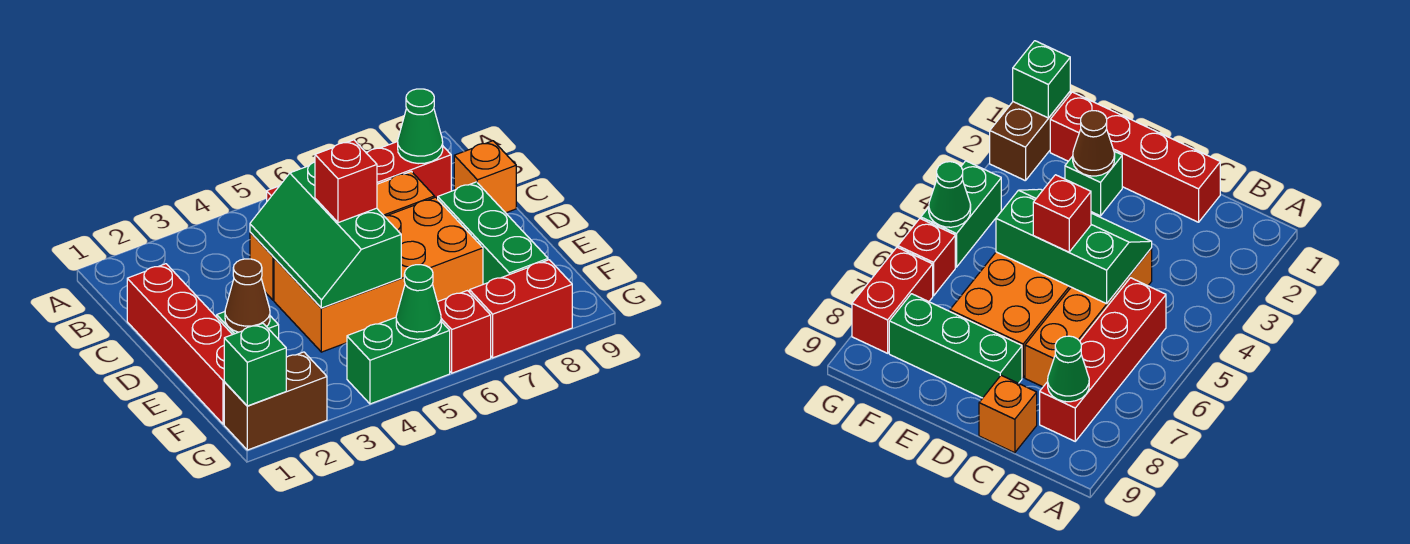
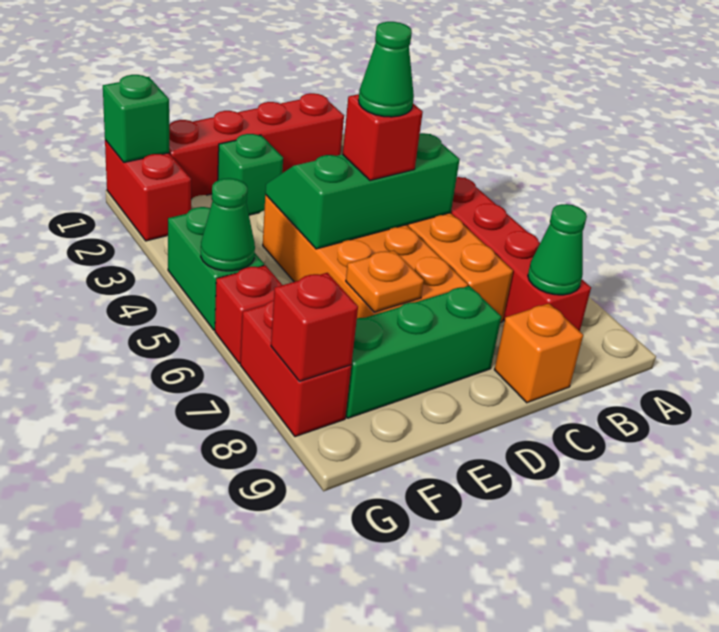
none -> green cone D5 level 4
brown cone E2 level 2 -> none
none -> orange plate E7 level 2
brown brick G1:G2 level 1 -> red brick G1:G2 level 1
none -> red brick G8 level 2

